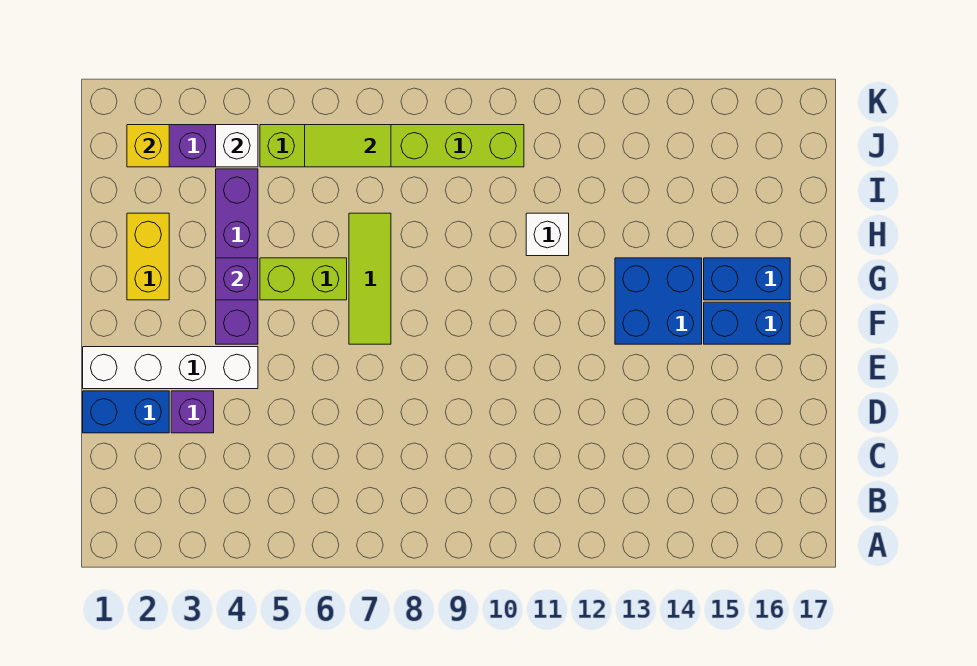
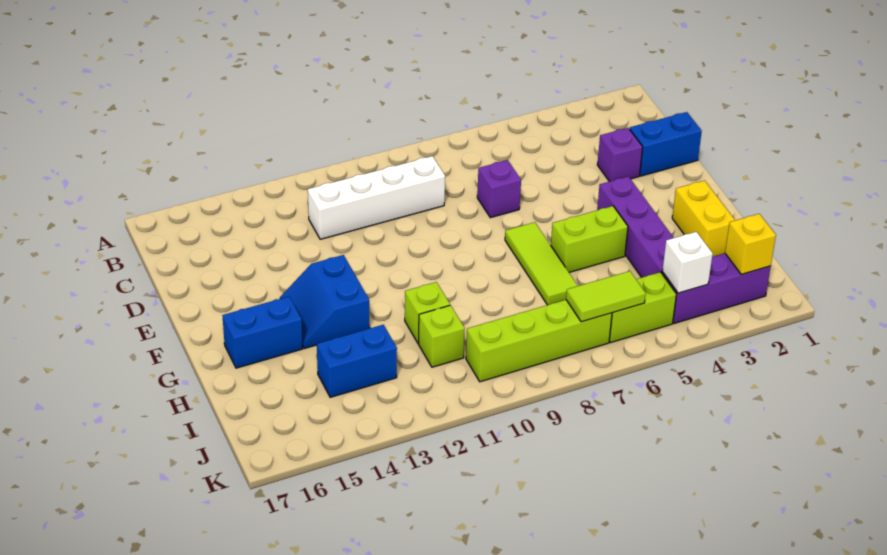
white brick E1:E4 level 1 -> white brick C9:C12 level 1
blue brick F13:G14 level 1 -> blue slope F13:G14 level 1 top 13
blue brick F15:F16 level 1 -> blue brick I13:I14 level 1
purple brick G4 level 2 -> purple brick D7 level 1
white brick H11 level 1 -> lime brick H11 level 1
none -> lime brick I11 level 1

